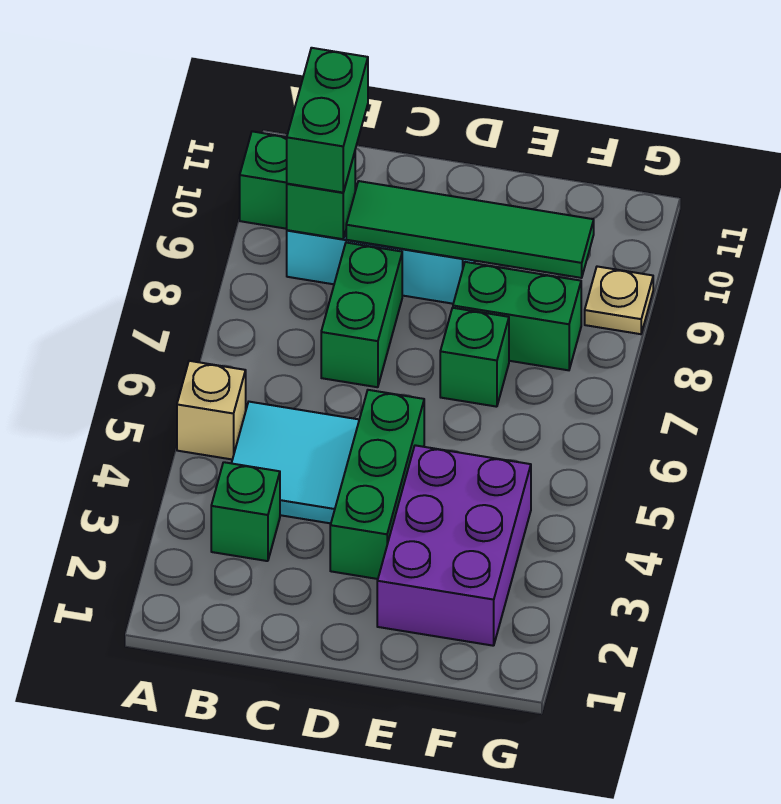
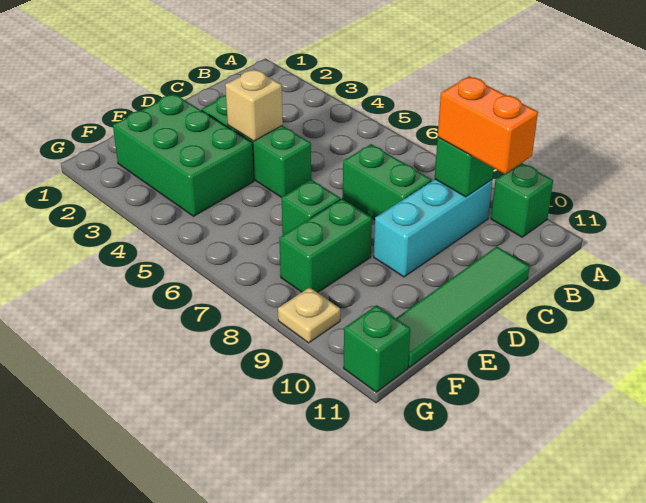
tan brick A5 level 1 -> tan brick D4 level 2
green brick B3 level 1 -> green brick G11 level 1
cyan tile B4:C5 level 1 -> none
green brick B9:B10 level 3 -> orange brick B9:B10 level 3
green tile C9:F9 level 2 -> green tile C11:F11 level 1
purple brick E2:F4 level 1 -> green brick E2:F4 level 1

